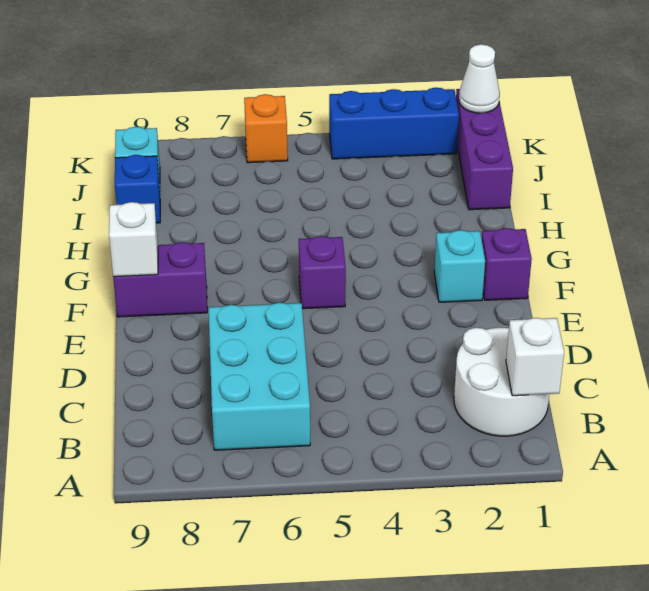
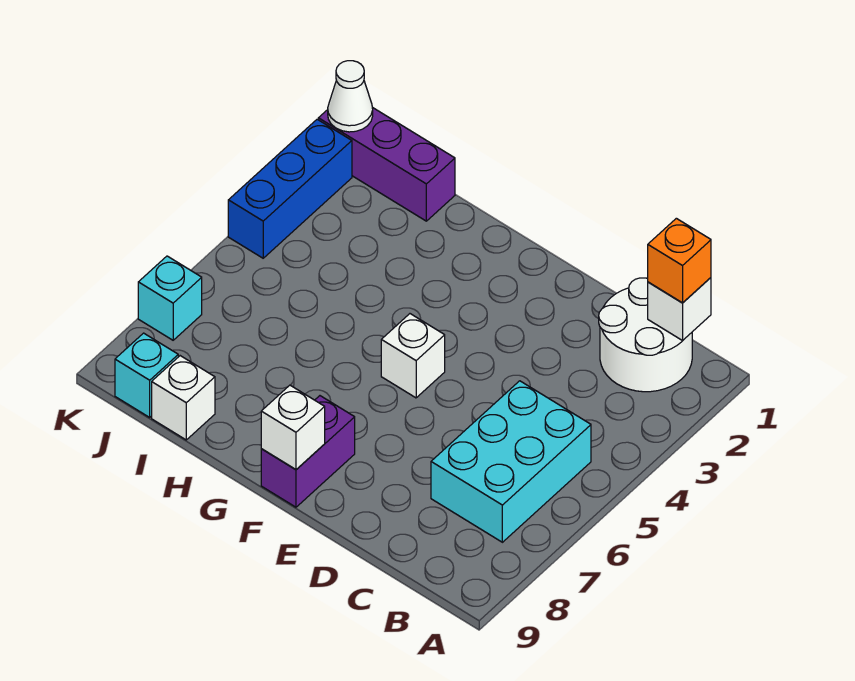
cyan brick B6:D7 level 1 -> cyan brick B5:C7 level 1
purple brick F1 level 1 -> none
cyan brick F2 level 1 -> cyan brick K7 level 1
purple brick F5 level 1 -> white brick F5 level 1
blue brick I9 level 1 -> white brick I9 level 1
orange brick K6 level 1 -> orange brick B1 level 3

